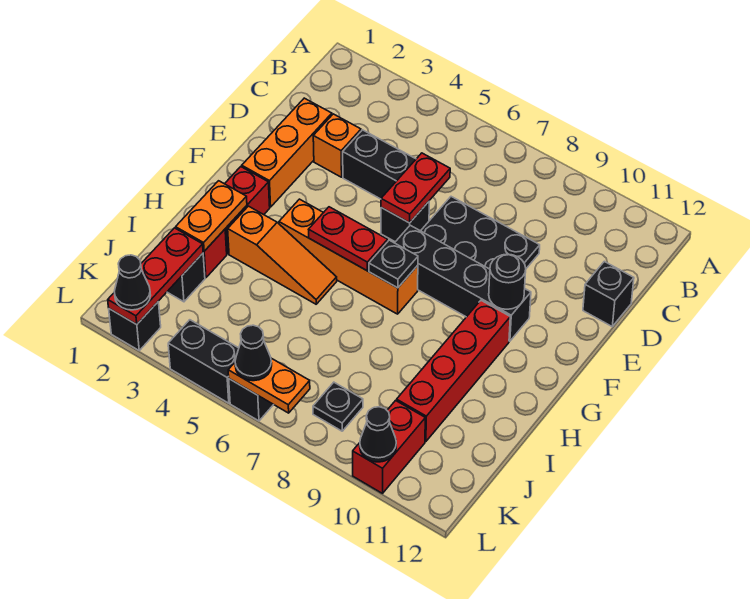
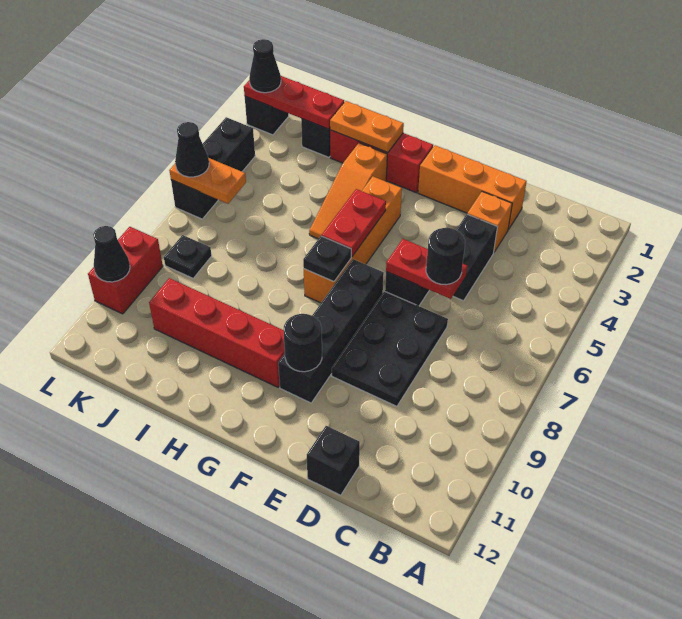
none -> black round brick D6 level 3
red brick K10:L10 level 1 -> red brick L9:L10 level 1
orange plate L6:L7 level 2 -> orange plate K6:L6 level 2

